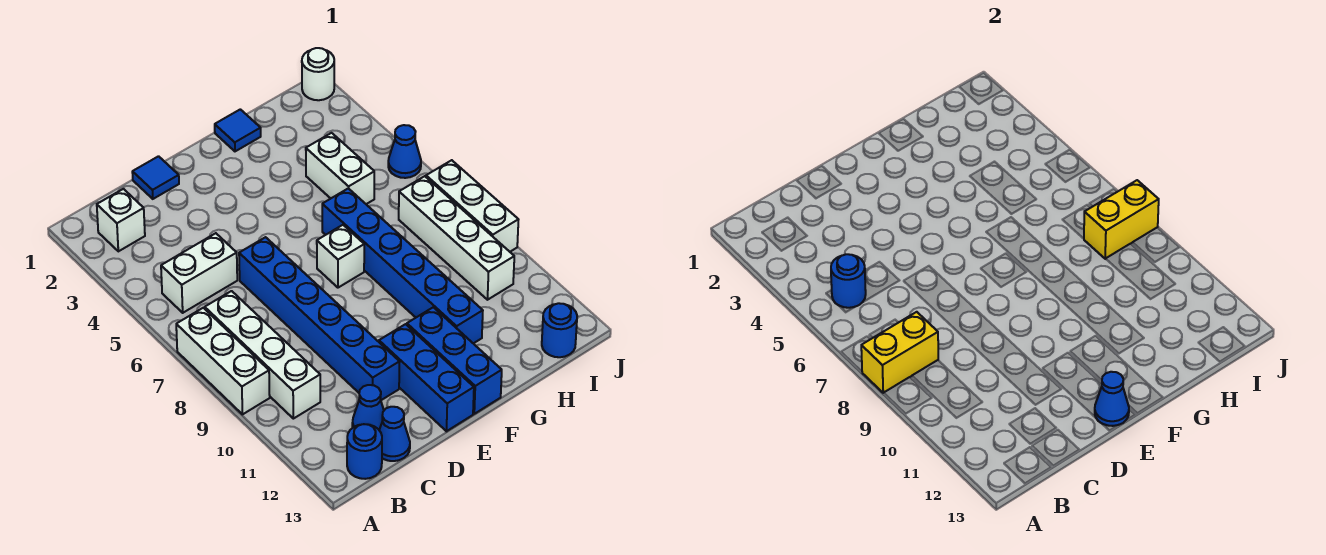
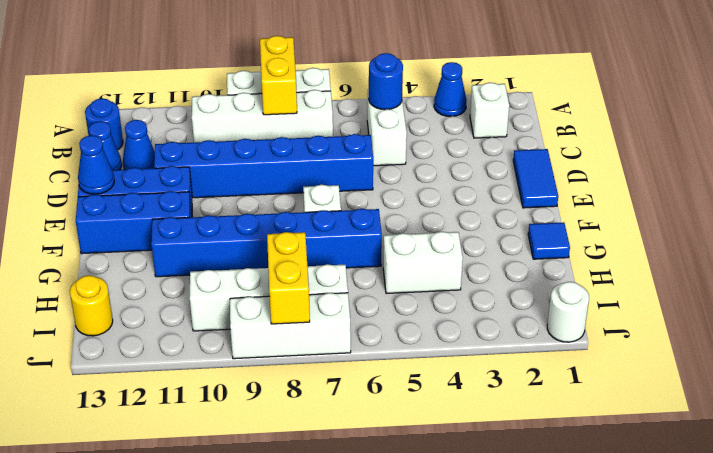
blue tile D1 level 1 -> blue tile D1:E1 level 1
blue round brick I13 level 1 -> yellow round brick I13 level 1
blue cone J5 level 1 -> blue cone A3 level 1

